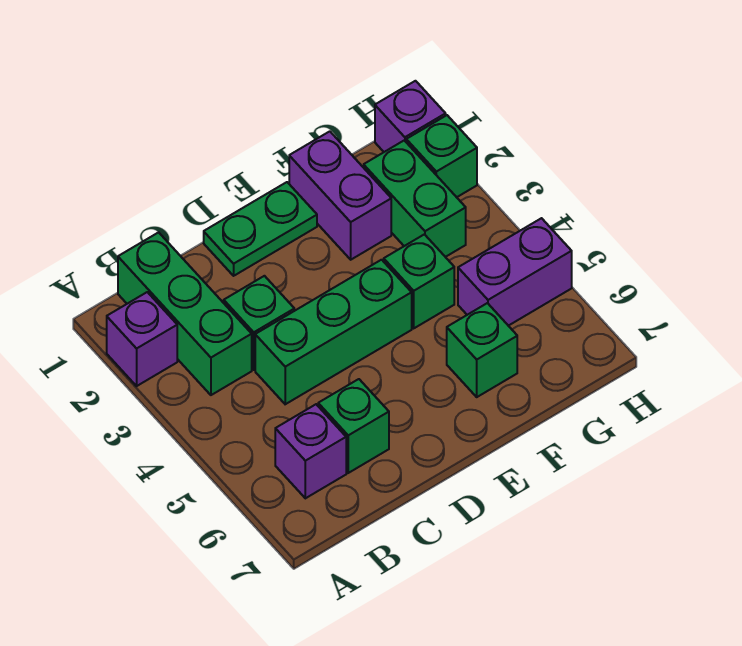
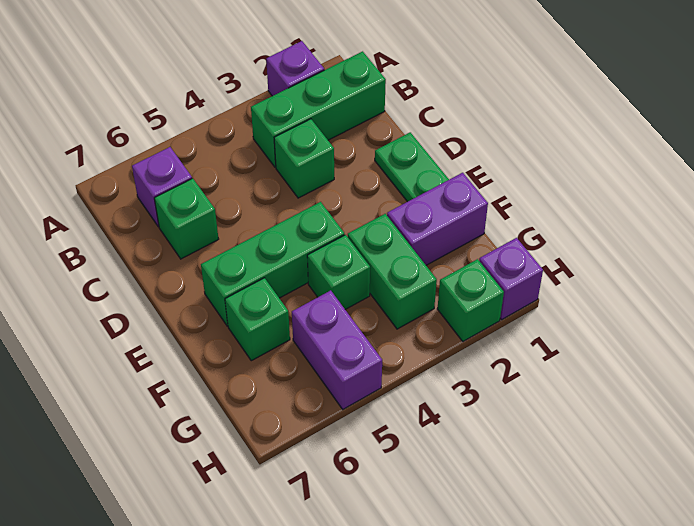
green brick C4:E4 level 1 -> green brick E4:E6 level 1
green brick G2:G3 level 1 -> green brick F3:G3 level 1

